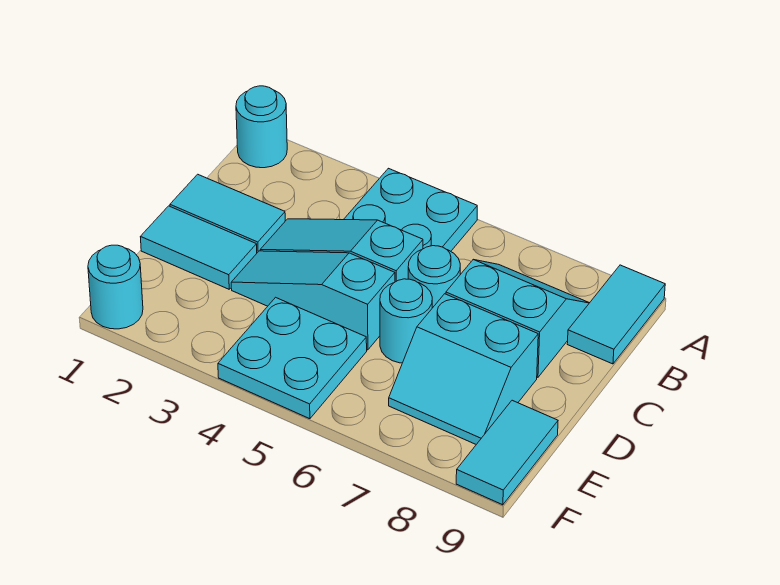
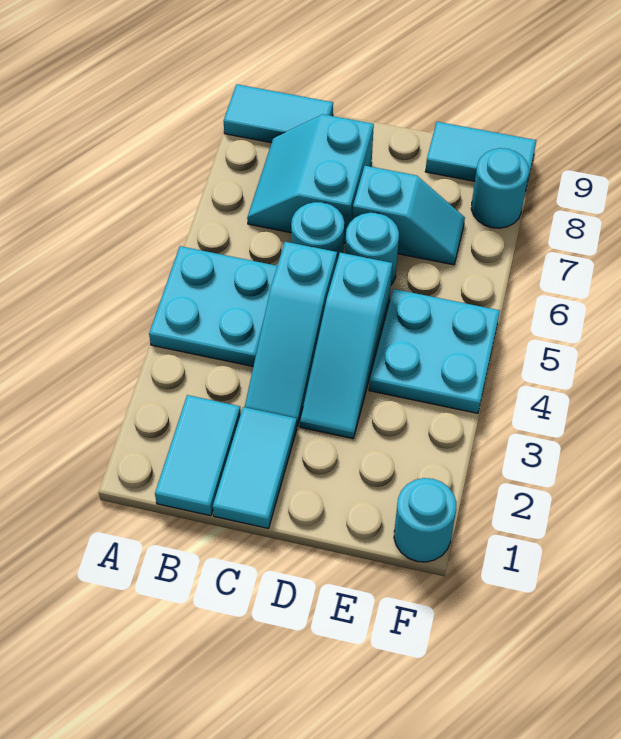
cyan round brick A1 level 1 -> cyan round brick F8 level 1
cyan tile D1:D2 level 1 -> cyan tile B1:B2 level 1
cyan slope D7:E8 level 1 top D -> cyan slope D7:E7 level 1 top D

